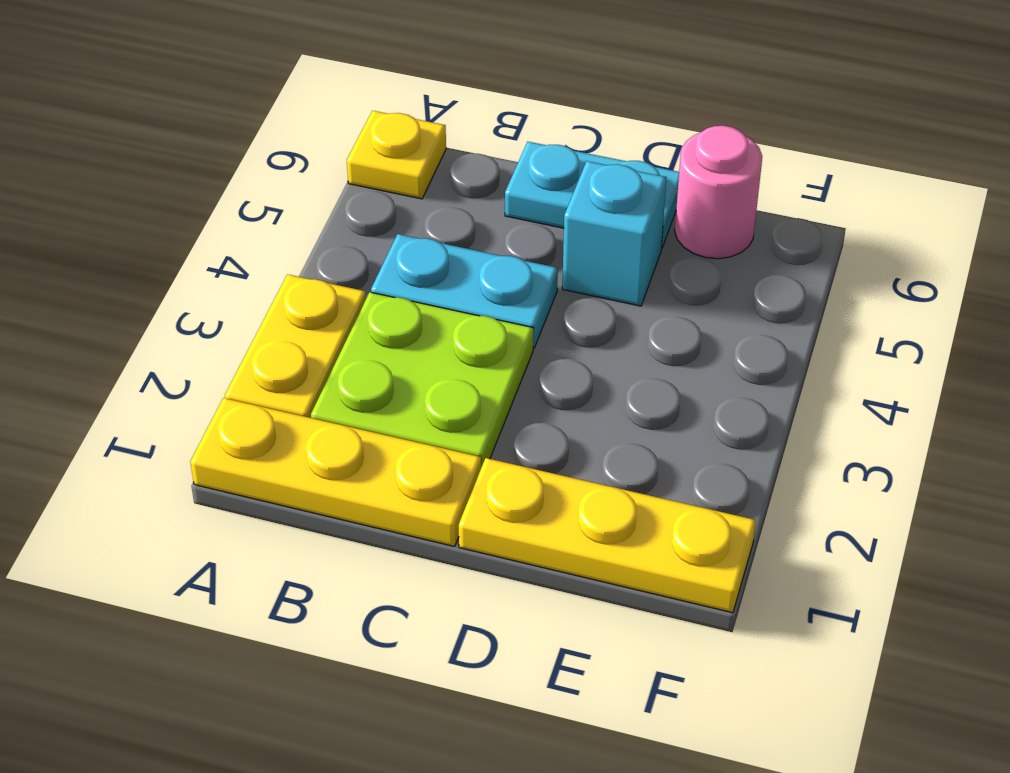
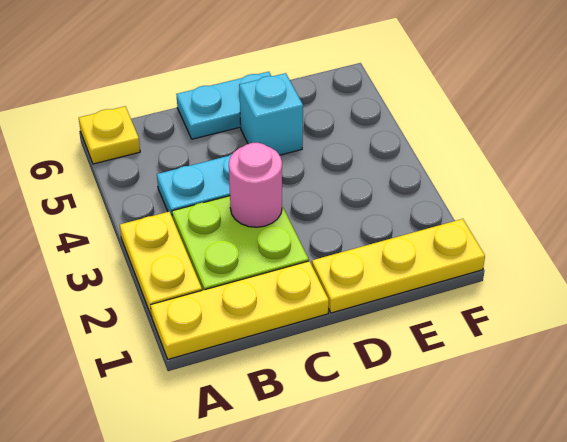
pink round brick E6 level 1 -> pink round brick C3 level 2

